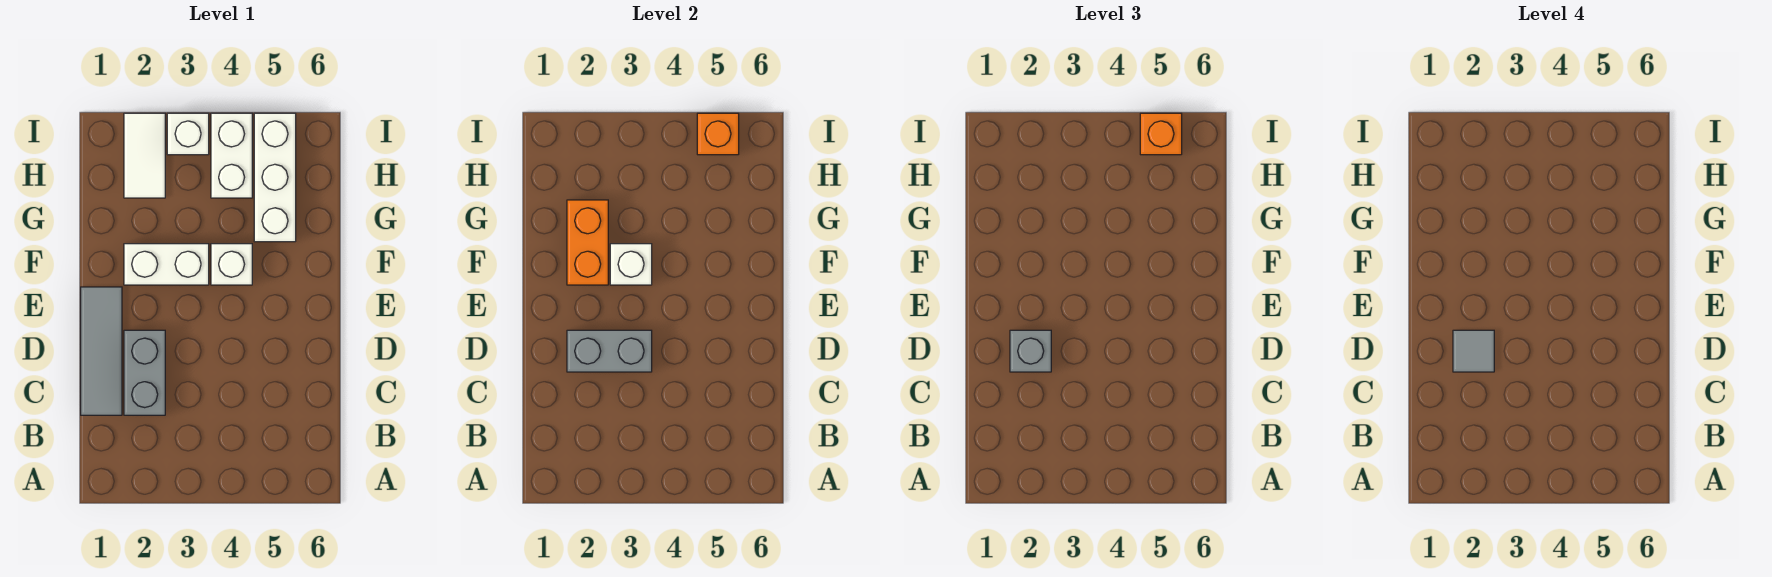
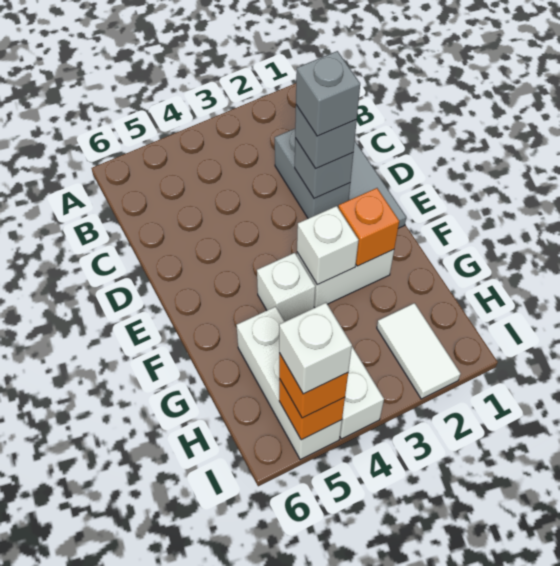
grey brick D2:D3 level 2 -> grey brick D2 level 2
grey tile D2 level 4 -> grey brick D2 level 4
orange brick F2:G2 level 2 -> orange brick F2 level 2
white brick I3 level 1 -> white brick I5 level 4

